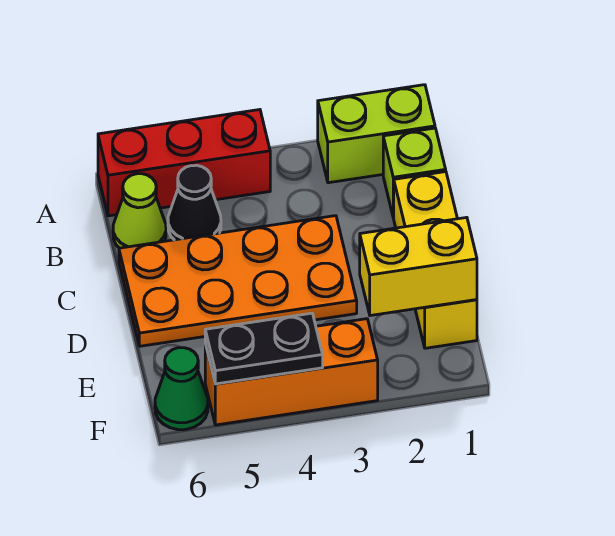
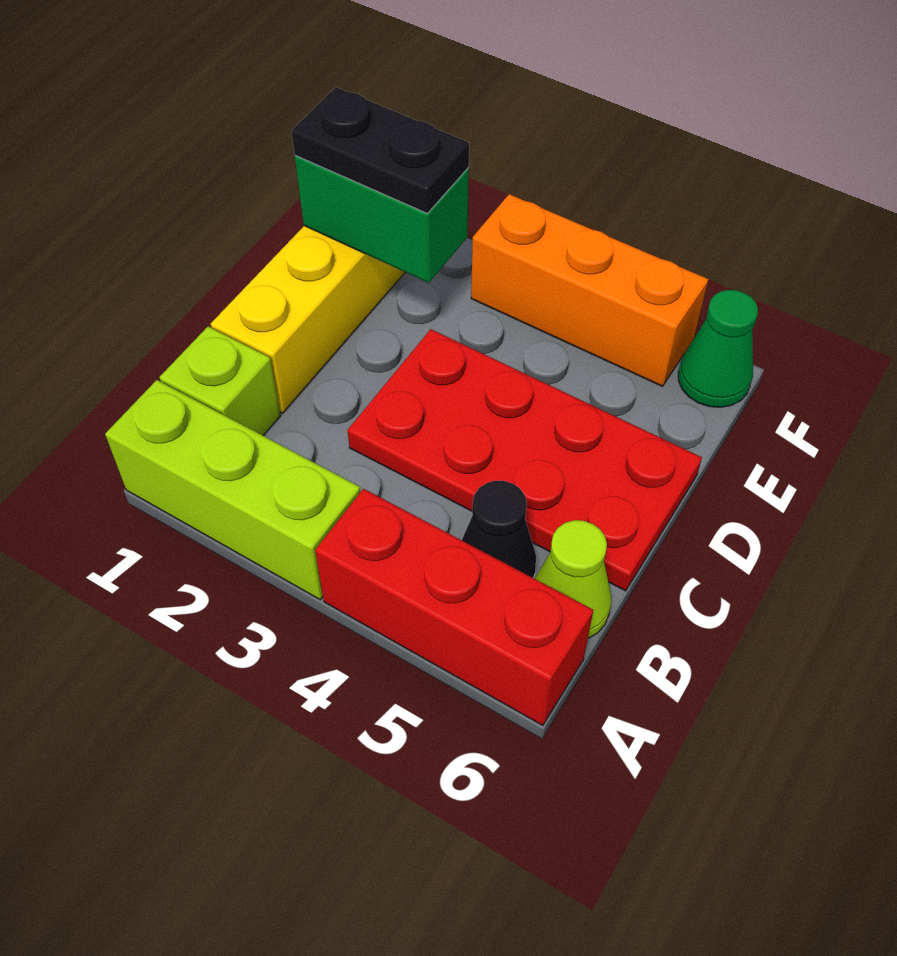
lime brick A1:A2 level 1 -> lime brick A1:A3 level 1
orange plate C3:D6 level 1 -> red plate C3:D6 level 1
yellow brick E1:E2 level 2 -> green brick E1:E2 level 2
black plate F4:F5 level 2 -> black plate E1:E2 level 3

